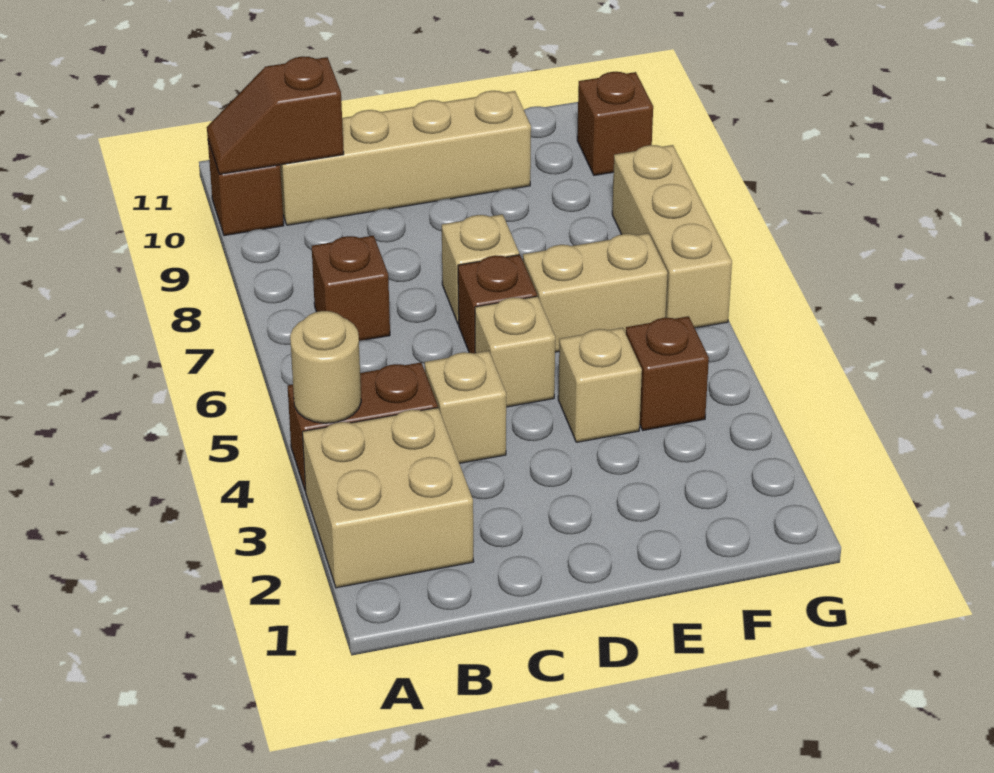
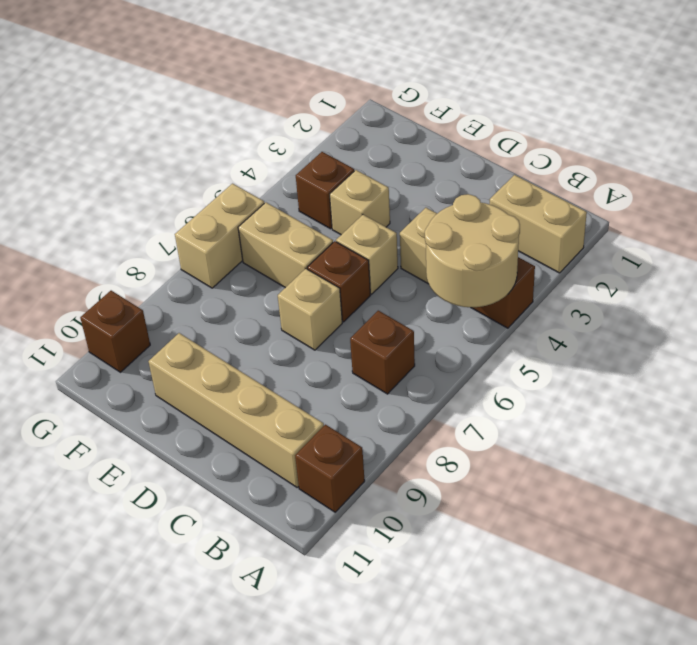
tan brick A2:B3 level 1 -> tan brick A2:B2 level 1
tan round brick A4 level 2 -> tan round brick A4:B5 level 2
brown slope A10:B10 level 2 top B -> none
tan brick G6:G8 level 1 -> tan brick G6:G7 level 1

